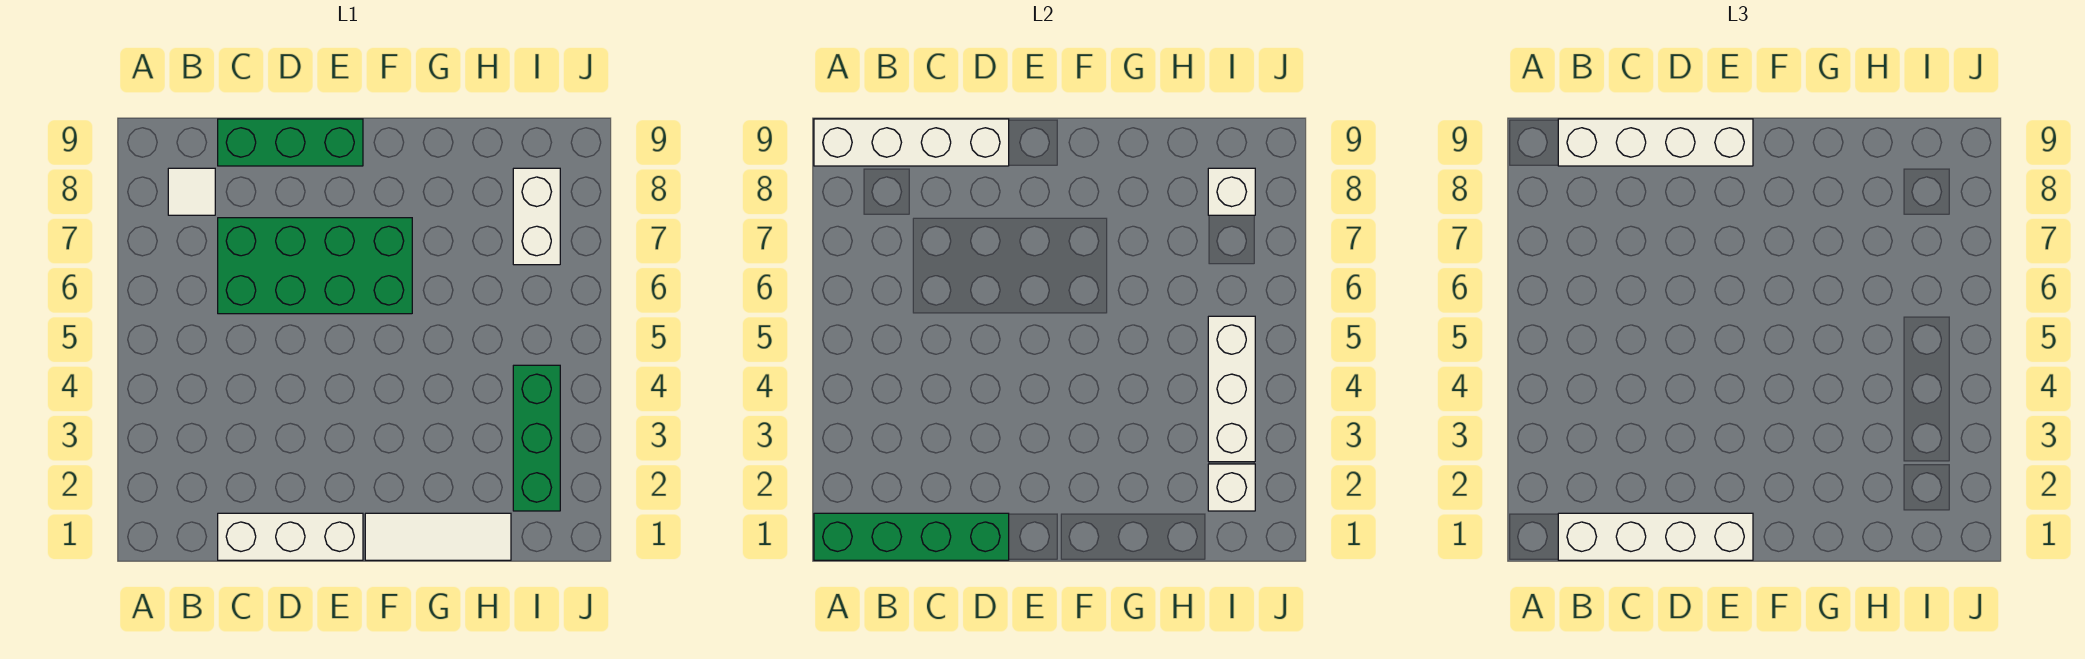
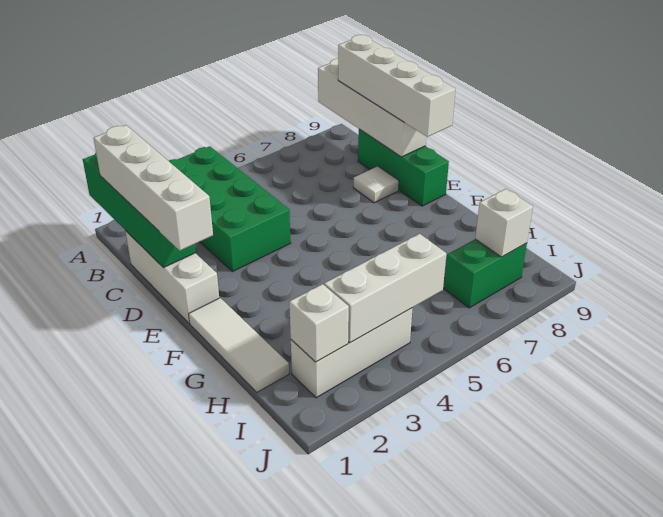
white tile B8 level 1 -> white tile D8 level 1
green brick C6:F7 level 1 -> green brick A3:D4 level 1
green brick I2:I4 level 1 -> white brick I2:I4 level 1
white brick I7:I8 level 1 -> green brick I7:I8 level 1

